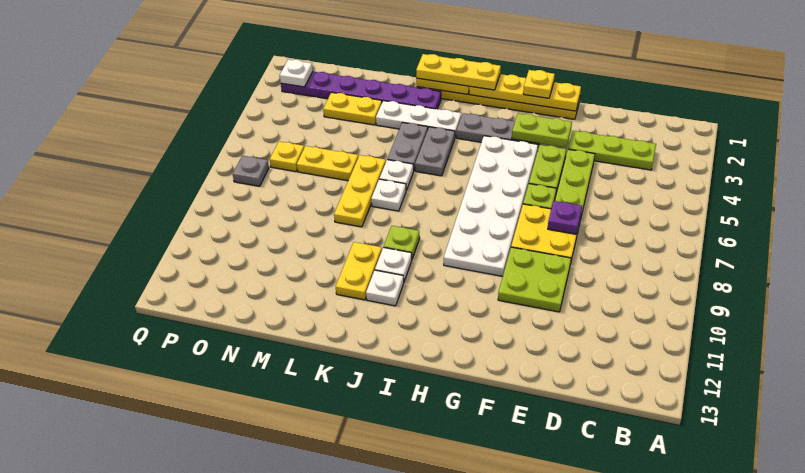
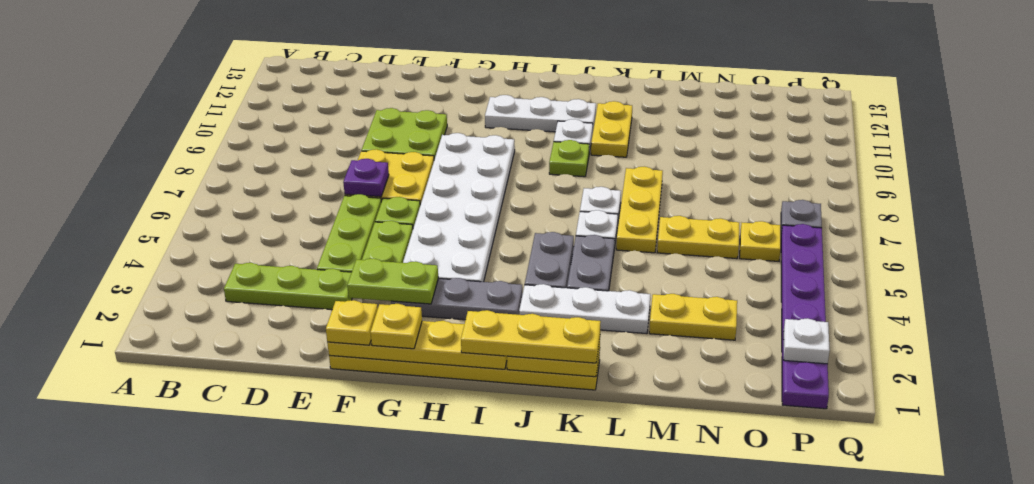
none -> yellow plate F1 level 3
white plate J11 level 1 -> white plate H11:J11 level 1
purple plate K2:P2 level 1 -> purple plate P1:P6 level 1

